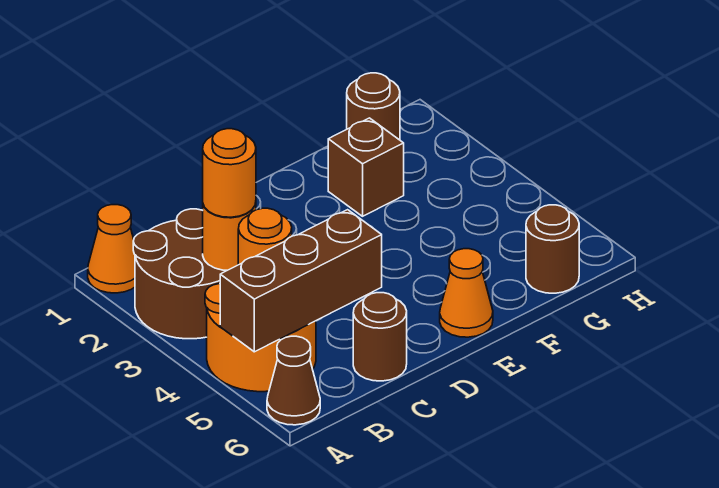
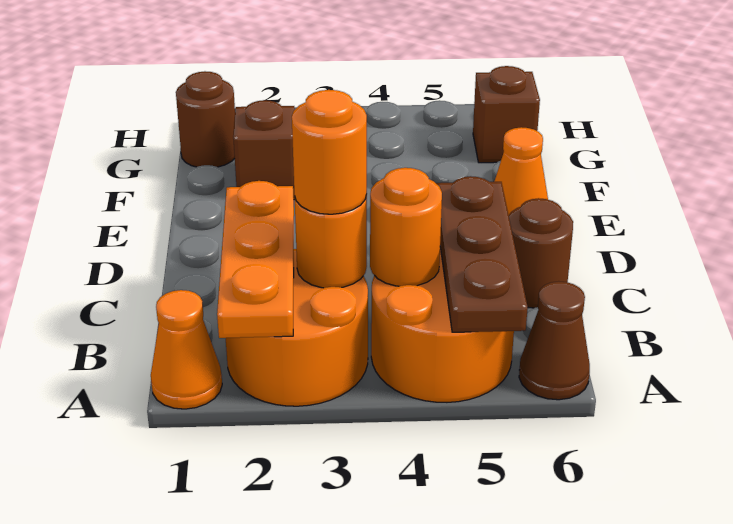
brown round brick A2:B3 level 1 -> orange round brick A2:B3 level 1
none -> orange plate A2:C2 level 2
brown brick A5:C5 level 2 -> brown plate A5:C5 level 2
brown round brick G6 level 1 -> brown brick G6 level 1

